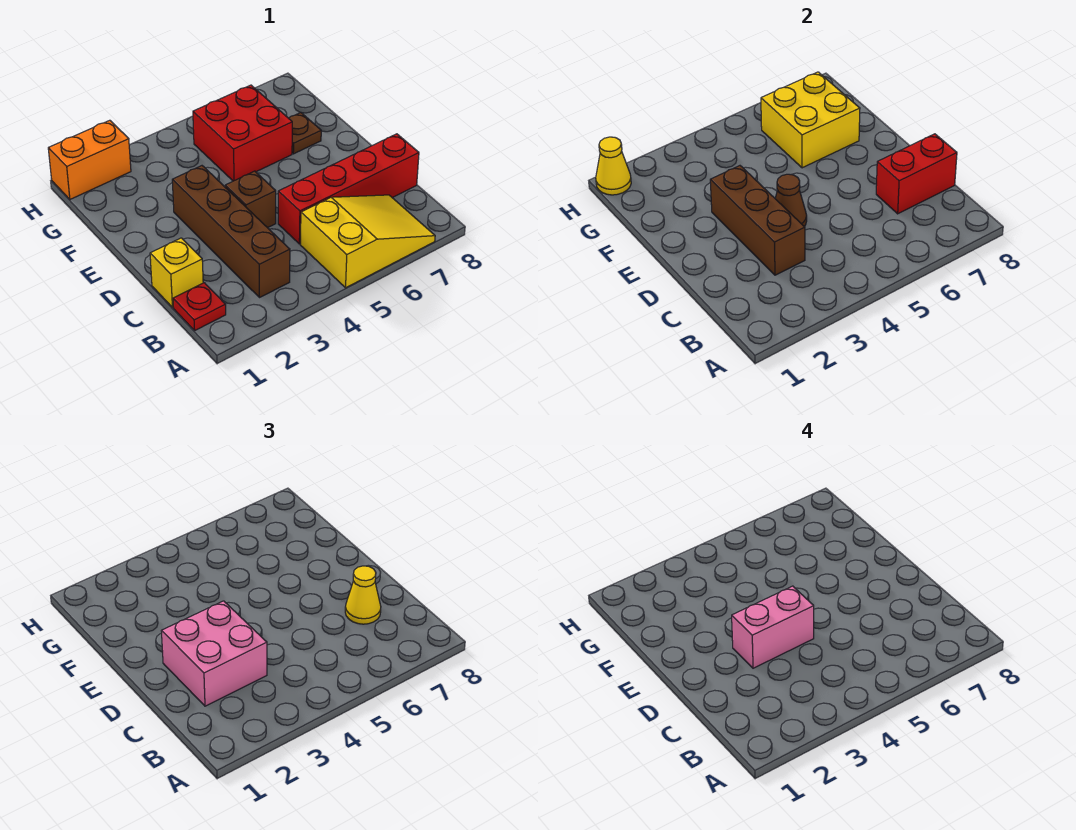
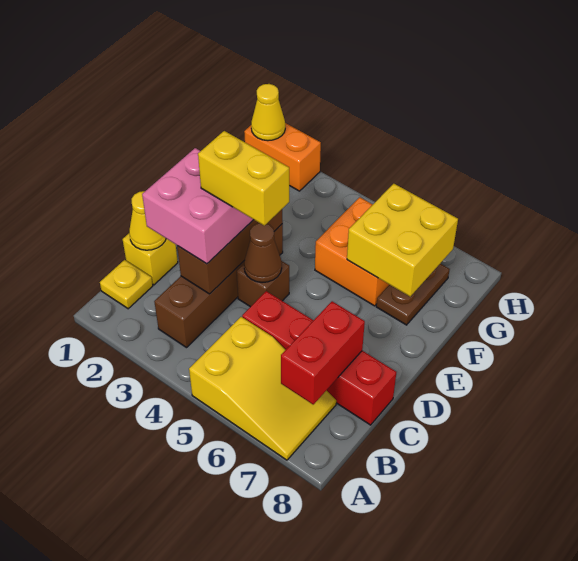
red plate B1 level 1 -> yellow plate B1 level 1
red brick C7:C8 level 2 -> red brick B7:C7 level 2
yellow cone C7 level 3 -> yellow cone C1 level 2
pink brick D3:D4 level 4 -> yellow brick D3:D4 level 4
red brick F5:G6 level 1 -> orange brick F5:G6 level 1
brown plate F7 level 1 -> brown plate F7:G7 level 1

